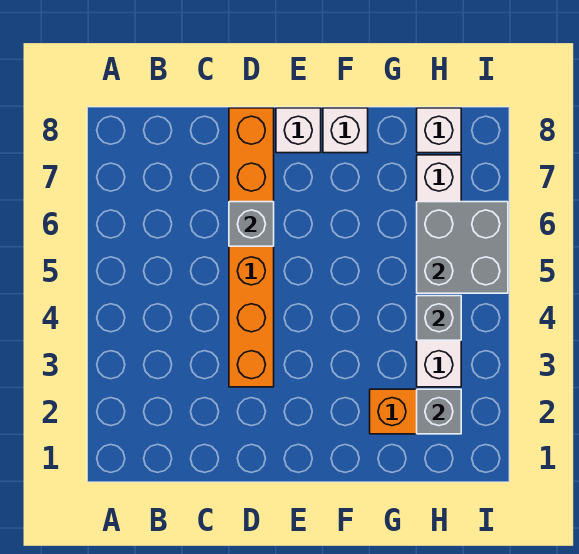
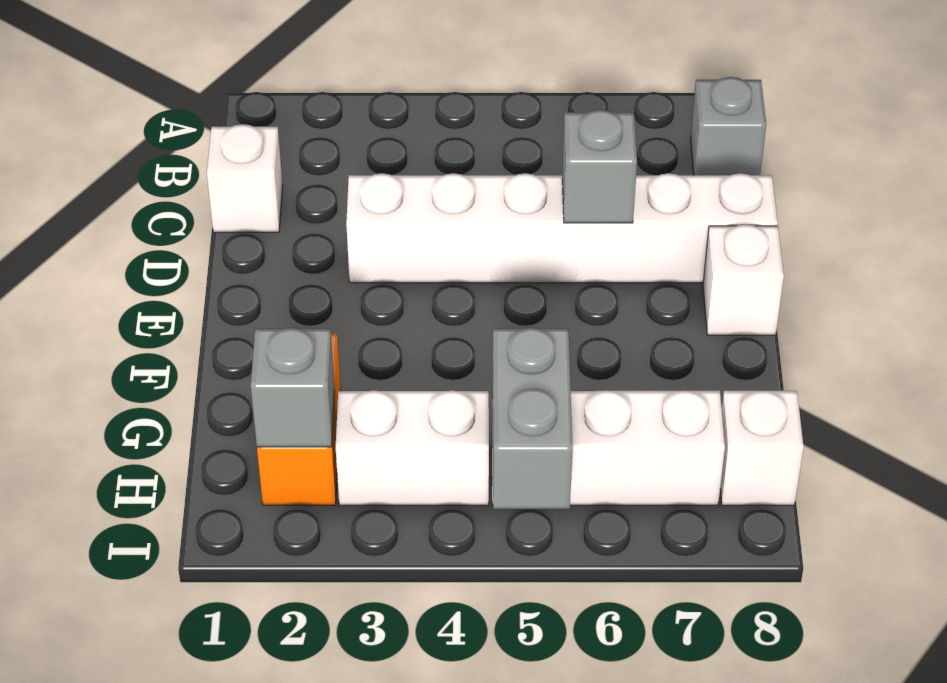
orange brick D3:D8 level 1 -> white brick D3:D8 level 1
white brick F8 level 1 -> white brick C1 level 1
grey brick H4 level 2 -> grey brick B8 level 1
grey brick H5:I6 level 2 -> grey brick H5:I5 level 2

